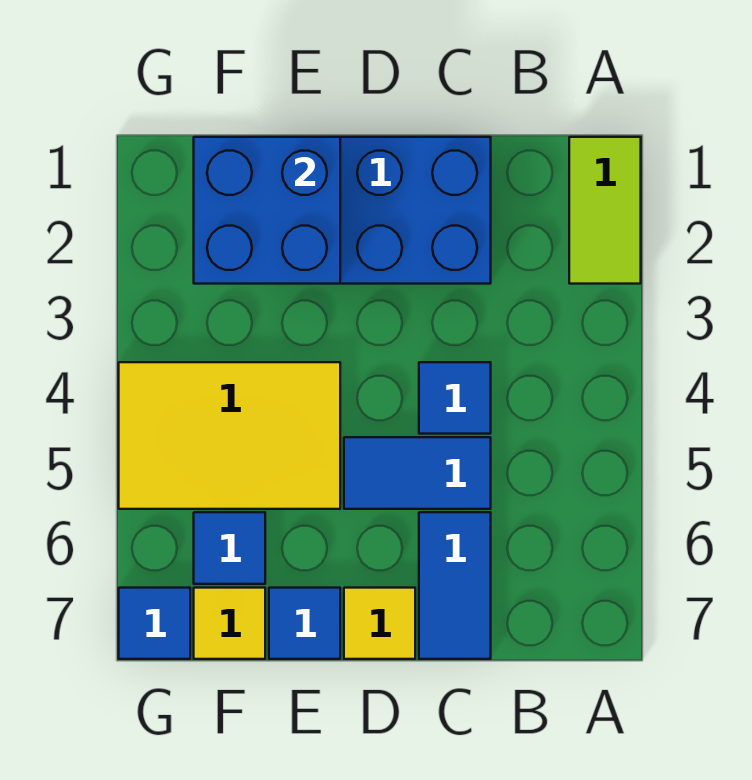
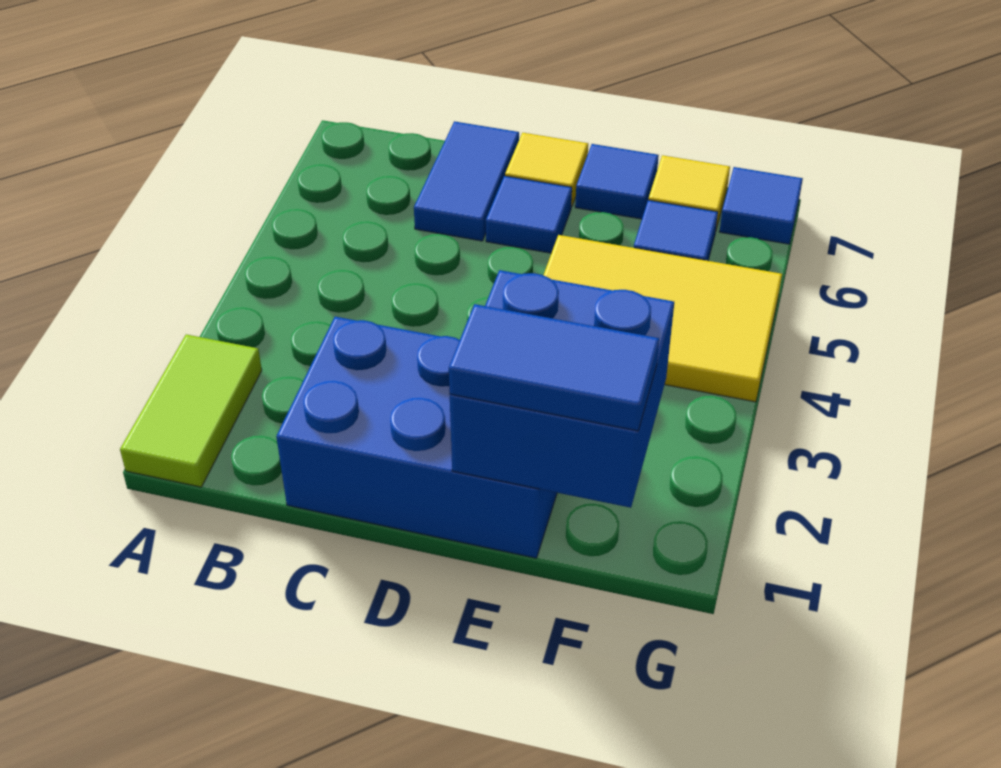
blue tile C4 level 1 -> blue tile D6 level 1
blue tile C5:D5 level 1 -> blue tile E1:F1 level 3

